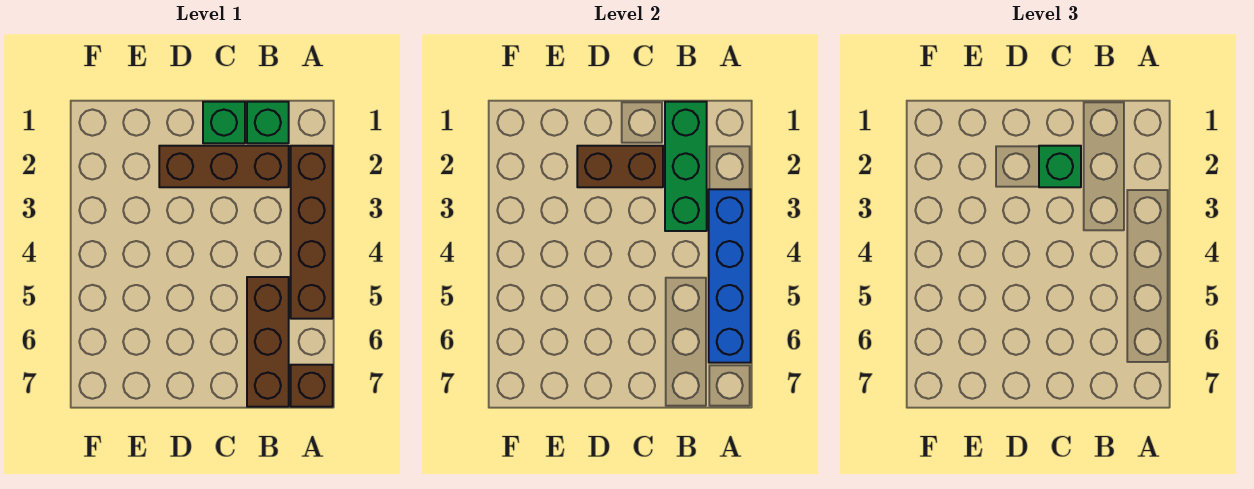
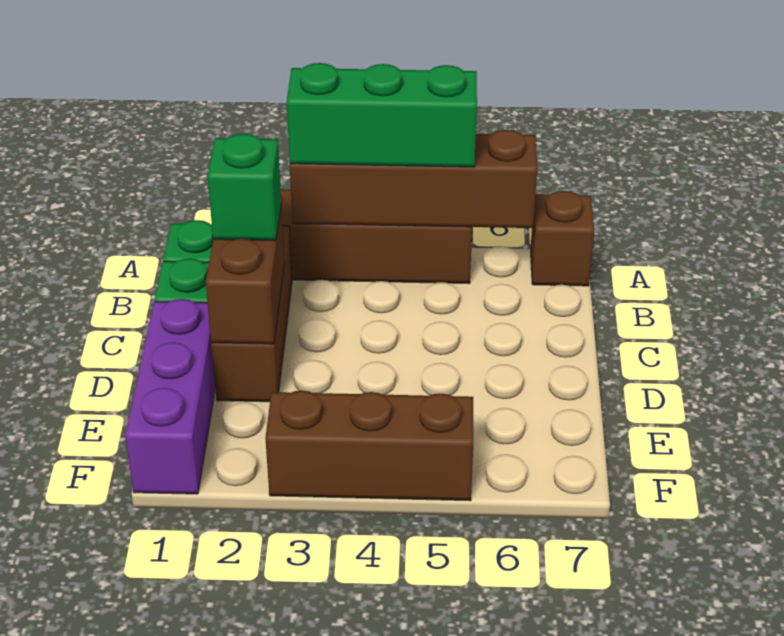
blue brick A3:A6 level 2 -> brown brick A3:A6 level 2
green brick B1:B3 level 2 -> green brick A3:A5 level 3
brown brick B5:B7 level 1 -> brown brick F3:F5 level 1
none -> purple brick D1:F1 level 1

